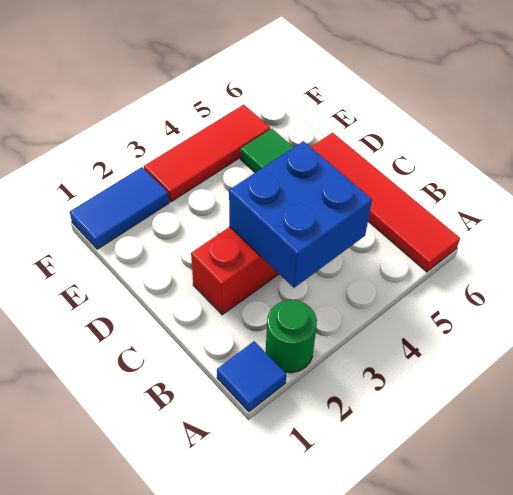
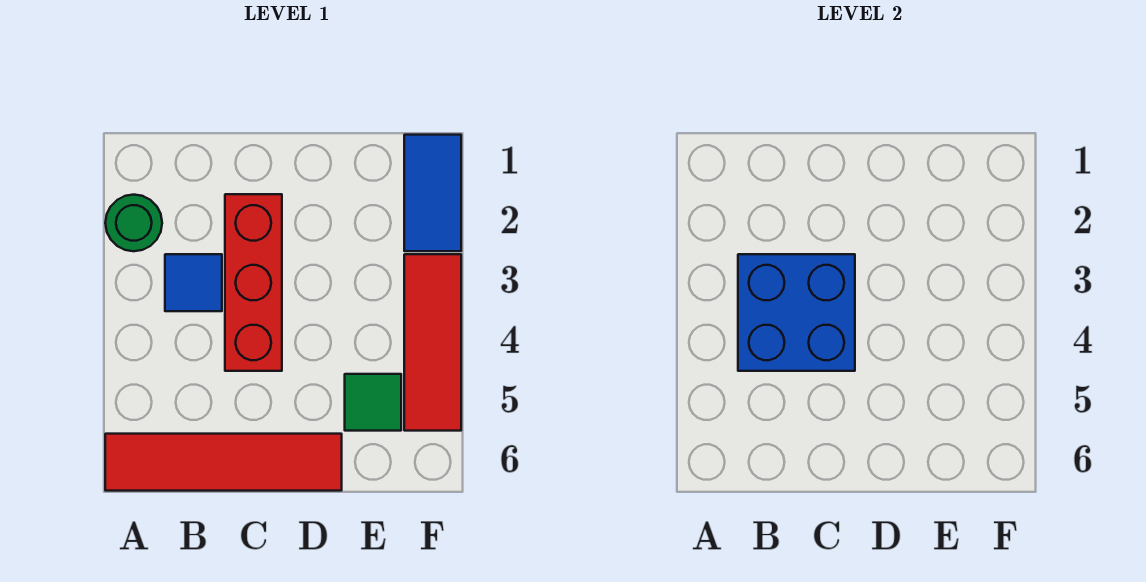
blue tile A1 level 1 -> blue tile B3 level 1

